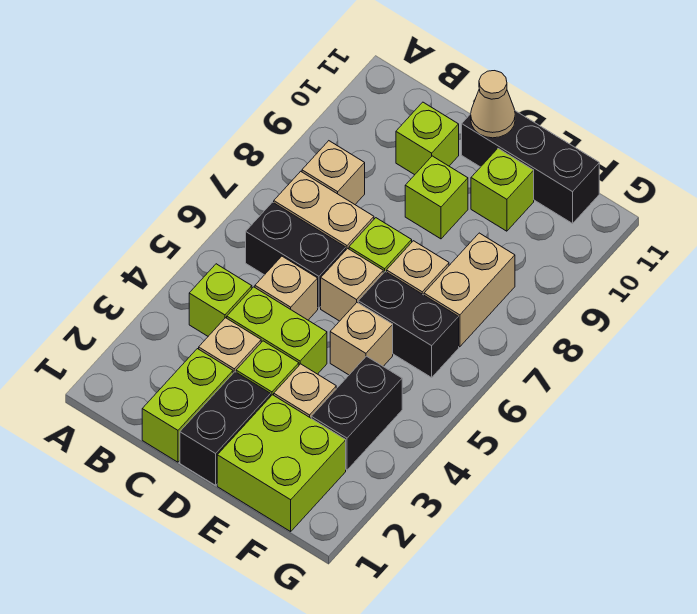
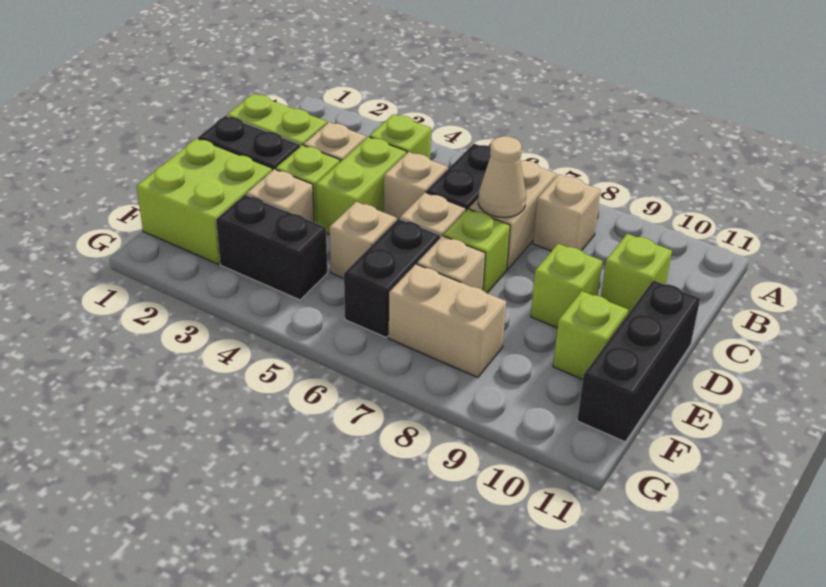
tan cone D11 level 2 -> tan cone C7 level 2

